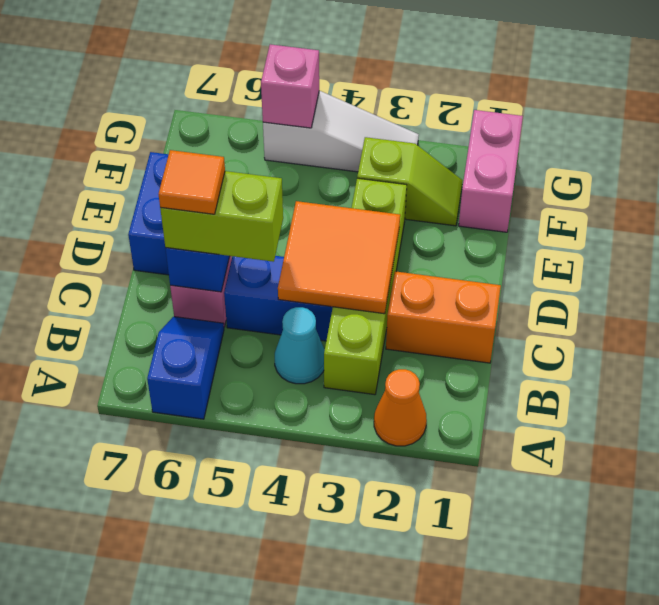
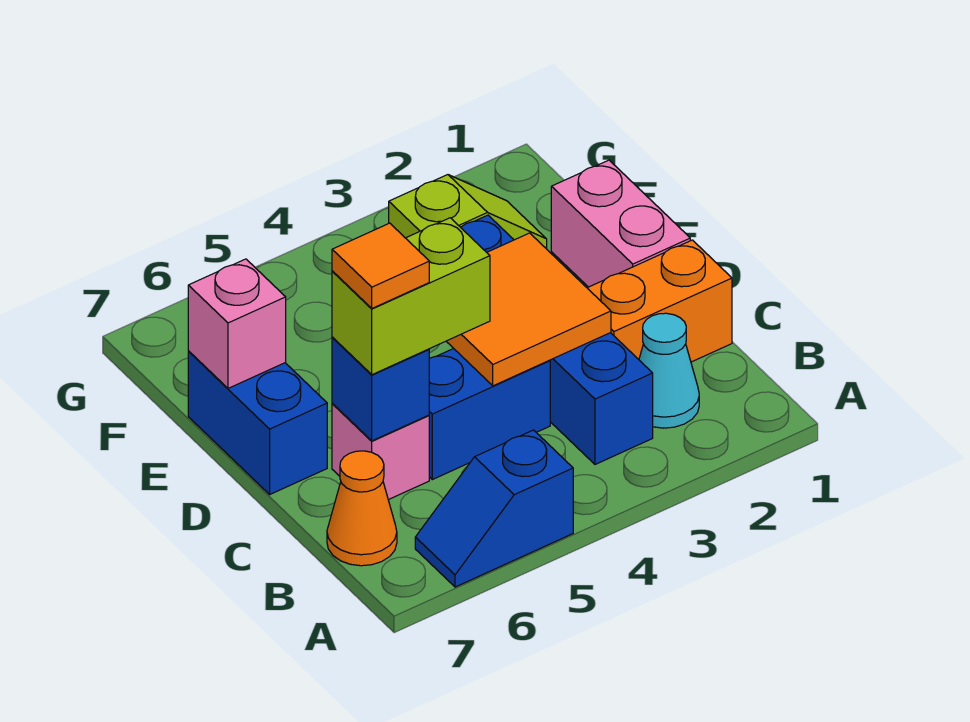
orange cone A2 level 1 -> orange cone B7 level 1
blue slope A6:B6 level 1 top A -> blue slope A5:A6 level 1 top 5
lime brick B3:E3 level 1 -> blue brick B3:E3 level 1
cyan cone B4 level 1 -> cyan cone B2 level 1
pink brick F1:G1 level 1 -> pink brick D1:E1 level 1
white slope G3:G5 level 1 top 5 -> none
pink brick G5 level 2 -> pink brick E7 level 2

